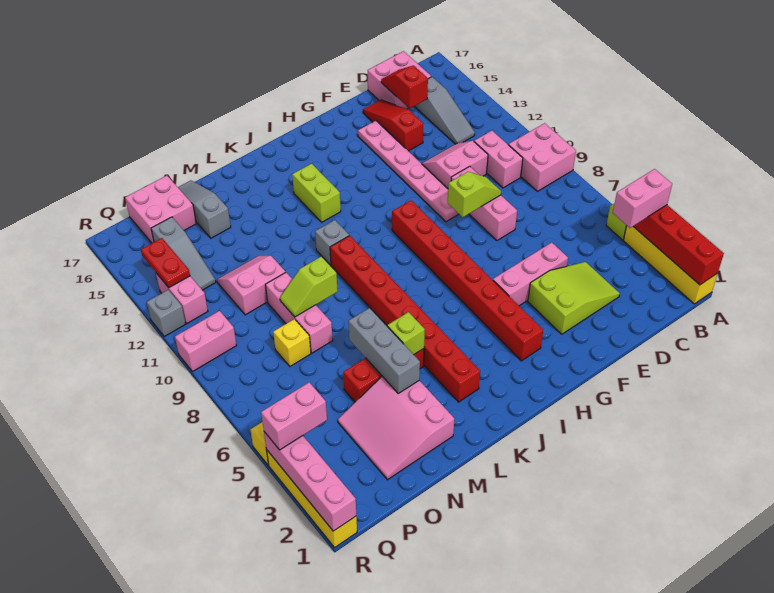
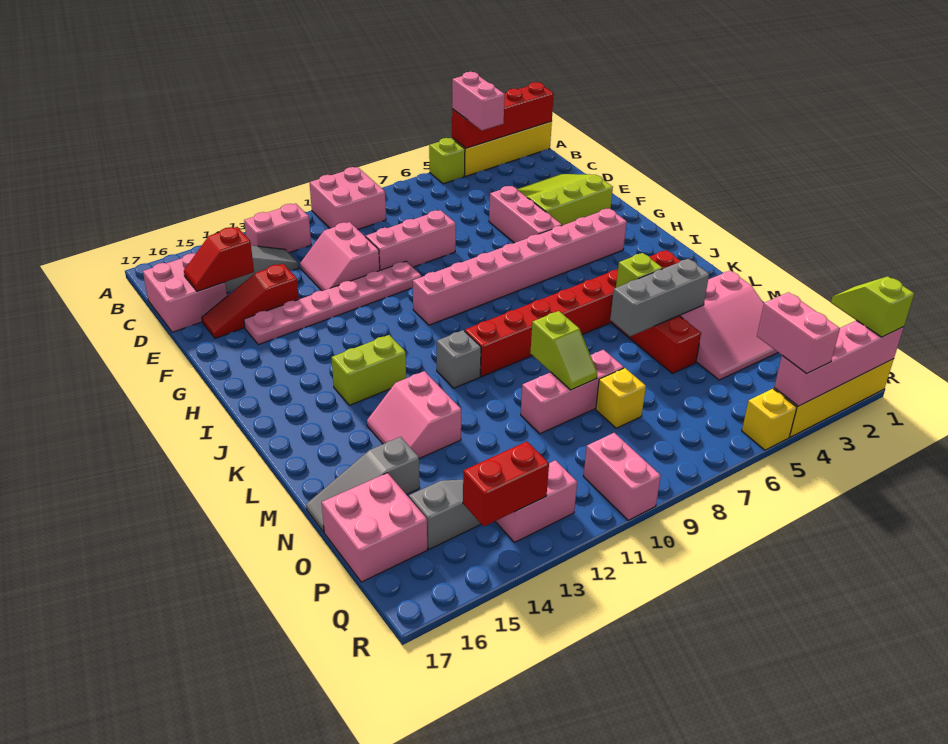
pink brick C10:C11 level 1 -> pink brick B12:B13 level 1
lime slope D3:F4 level 1 top F -> lime slope D2:F4 level 1 top F
lime slope E9:F9 level 2 top F -> lime slope Q1:R1 level 3 top R
red brick H3:H10 level 1 -> pink brick H3:H10 level 1
pink slope N11:O12 level 1 top 11 -> pink slope L13:M14 level 1 top 13
red plate Q13:Q14 level 2 -> red brick Q13:Q14 level 2
grey brick R12 level 1 -> none

